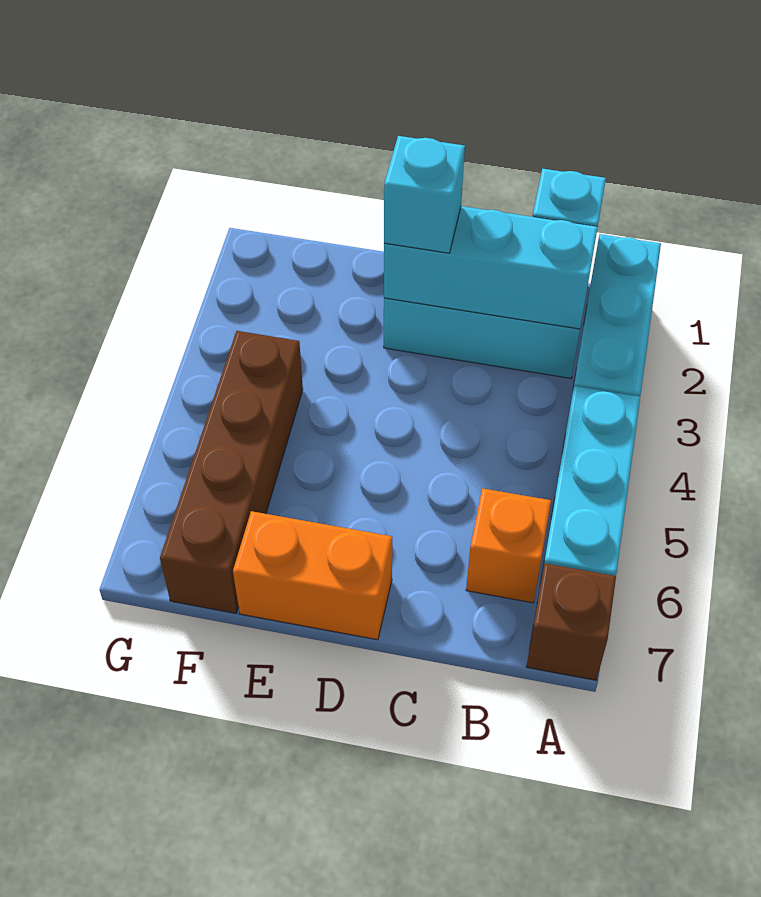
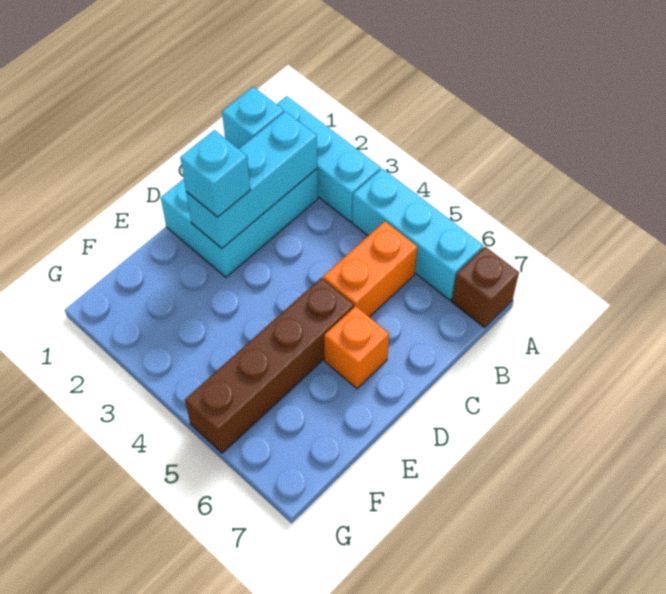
orange brick B6 level 1 -> orange brick D6 level 1
orange brick D7:E7 level 1 -> orange brick B5:C5 level 1
brown brick F4:F7 level 1 -> brown brick D5:G5 level 1

